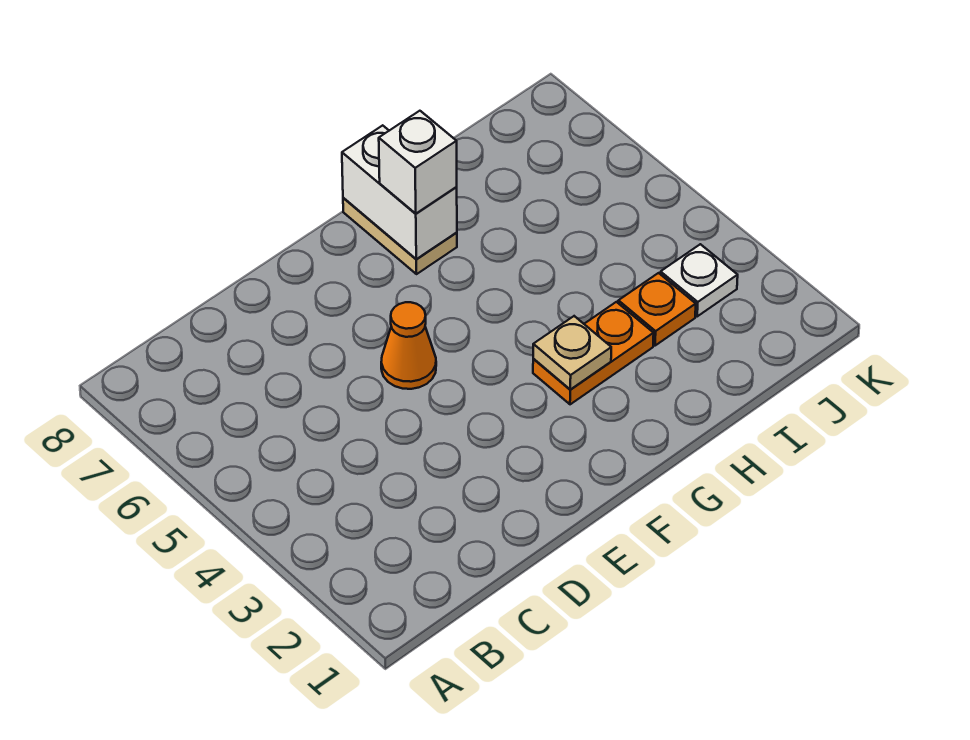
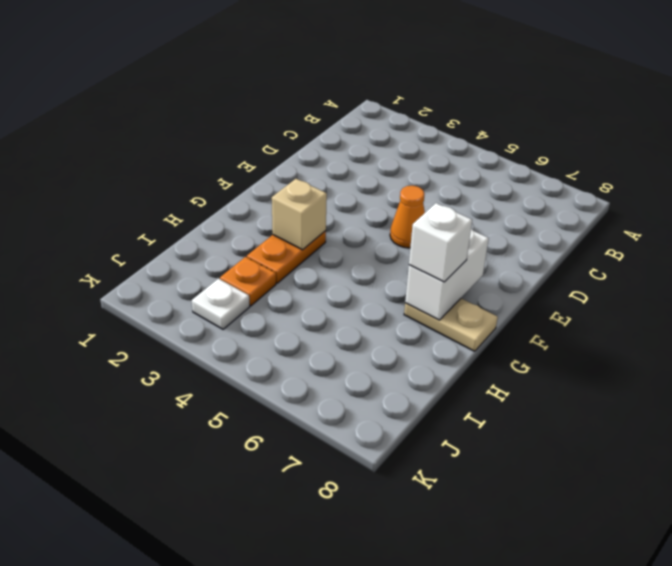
tan plate G3 level 2 -> tan brick G3 level 2
white brick G7:G8 level 2 -> white brick F7:G7 level 2

